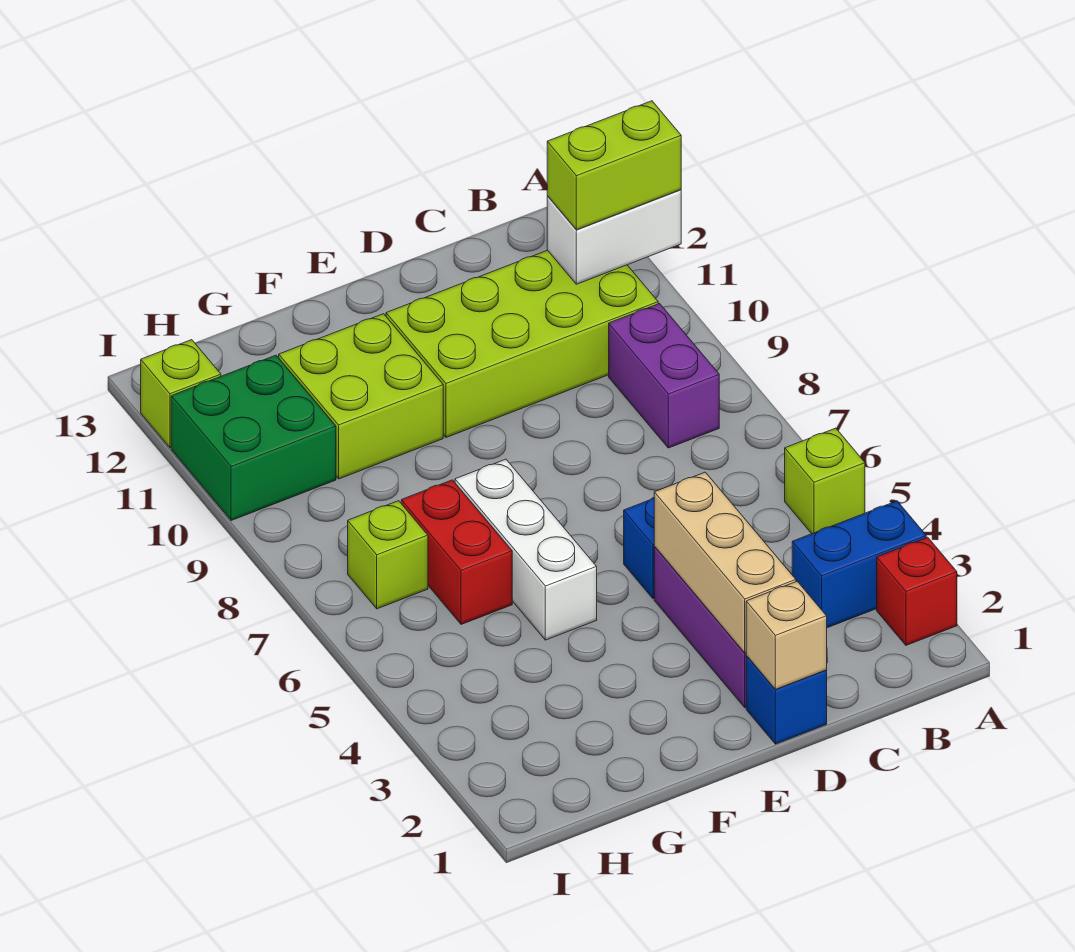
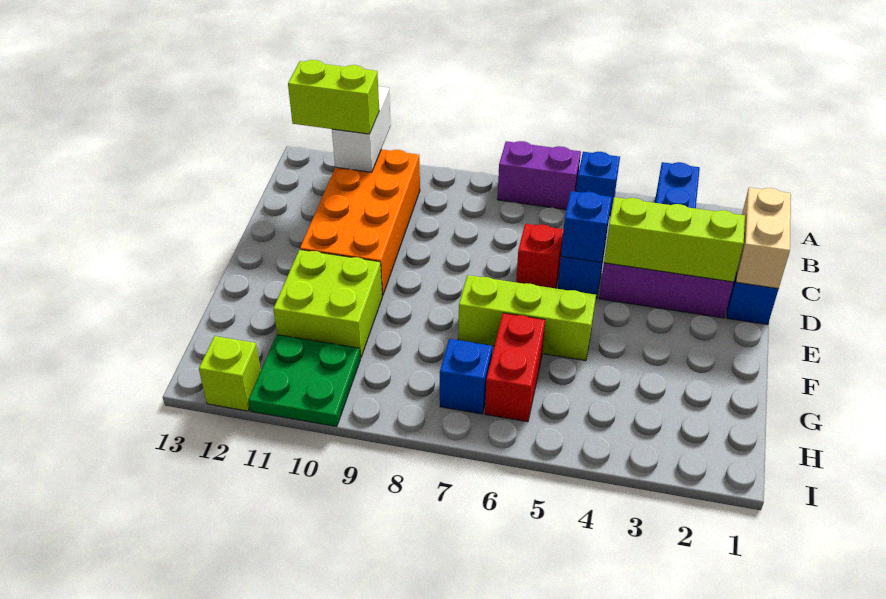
red brick A2 level 1 -> red brick D6 level 1
lime brick A5 level 1 -> blue brick A5 level 1
lime brick A11:B11 level 3 -> lime brick B11:B12 level 3
purple brick B8:B9 level 1 -> purple brick A6:A7 level 1
lime brick B10:E11 level 1 -> orange brick B10:E11 level 1
tan brick D1 level 2 -> tan brick C1:D1 level 2
tan brick D2:D4 level 2 -> lime brick D2:D4 level 2
none -> blue brick D5 level 2
white brick F5:F7 level 1 -> lime brick F5:F7 level 1
red brick G6:G7 level 1 -> red brick G6:H6 level 1
lime brick H7 level 1 -> blue brick H7 level 1
green brick H10:I11 level 1 -> green plate H10:I11 level 1

